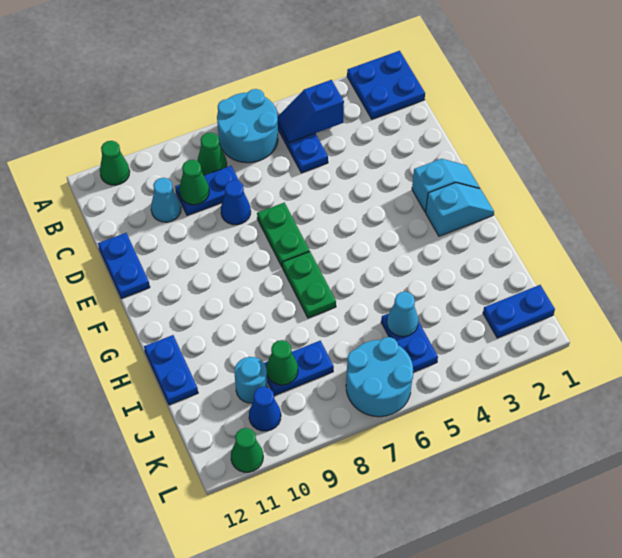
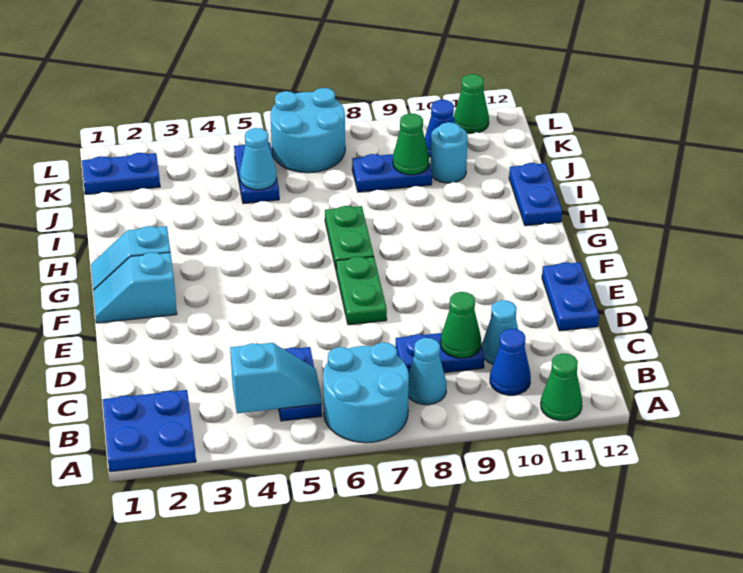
blue slope B4:B5 level 2 top 4 -> cyan slope B4:B5 level 2 top 4
green cone B8 level 1 -> cyan cone B8 level 1
blue cone D8 level 1 -> blue cone B10 level 1

